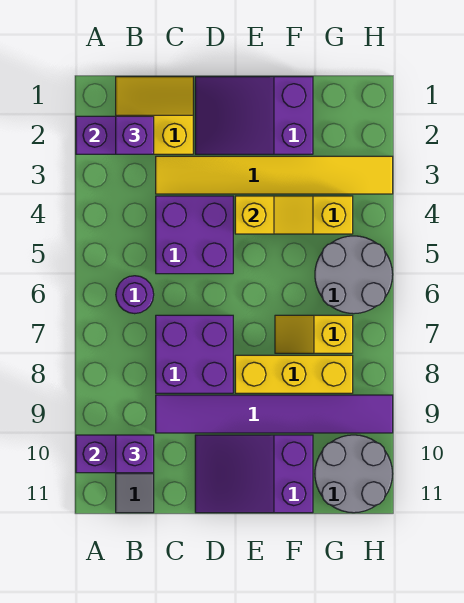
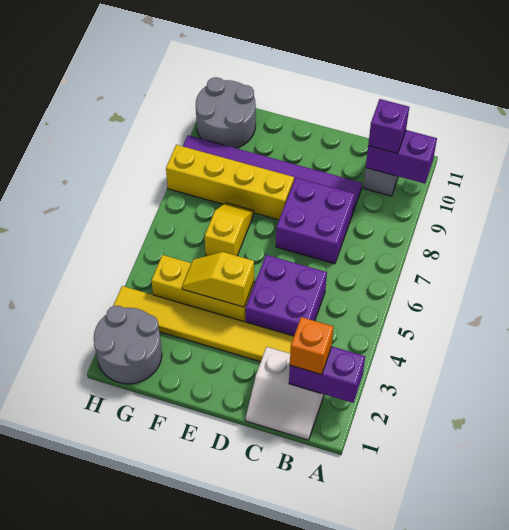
yellow slope B1:C2 level 1 top 2 -> white slope B1:C2 level 1 top 2
purple brick B2 level 3 -> orange brick B2 level 3
purple round brick B6 level 1 -> none
purple slope D1:F2 level 1 top F -> none
purple slope D10:F11 level 1 top F -> none
yellow brick E8:G8 level 1 -> yellow brick E8:H8 level 1
yellow slope F7:G7 level 1 top G -> yellow slope F6:F7 level 1 top 6
grey round brick G5:H6 level 1 -> grey round brick G1:H2 level 1

